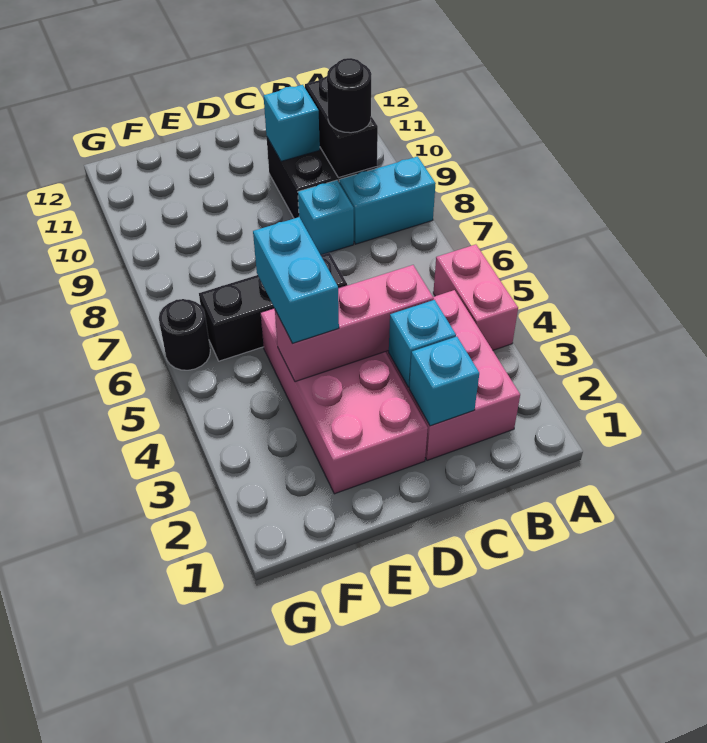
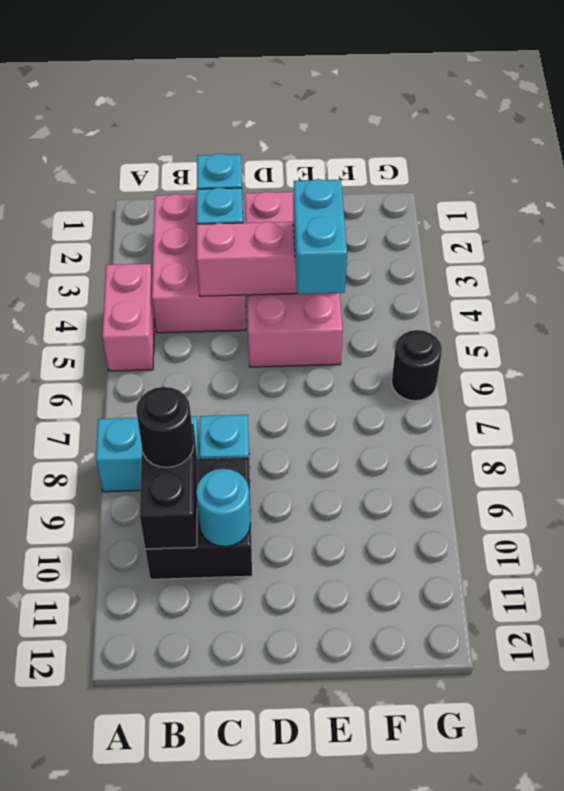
cyan brick C10 level 2 -> cyan round brick C10 level 2
black brick D6:F6 level 1 -> none

